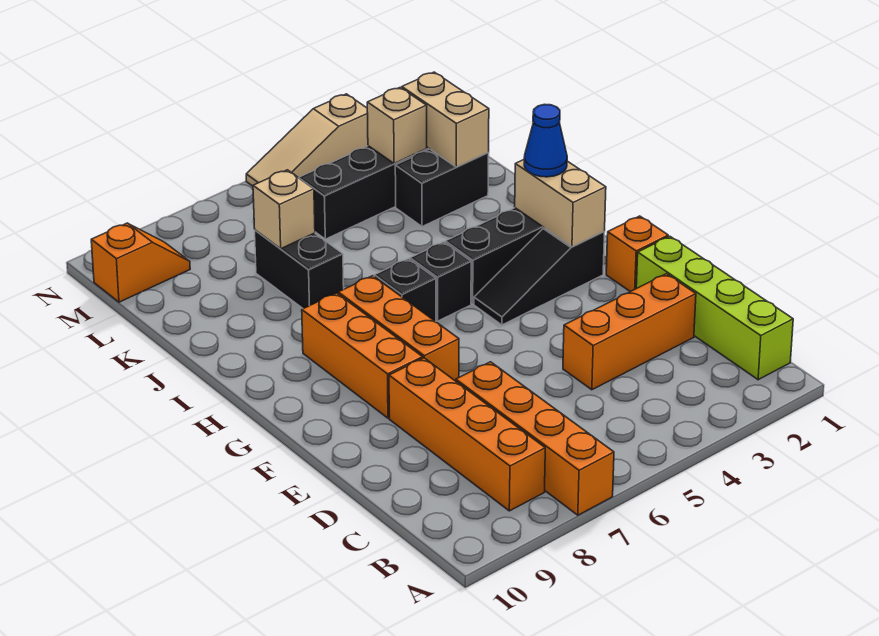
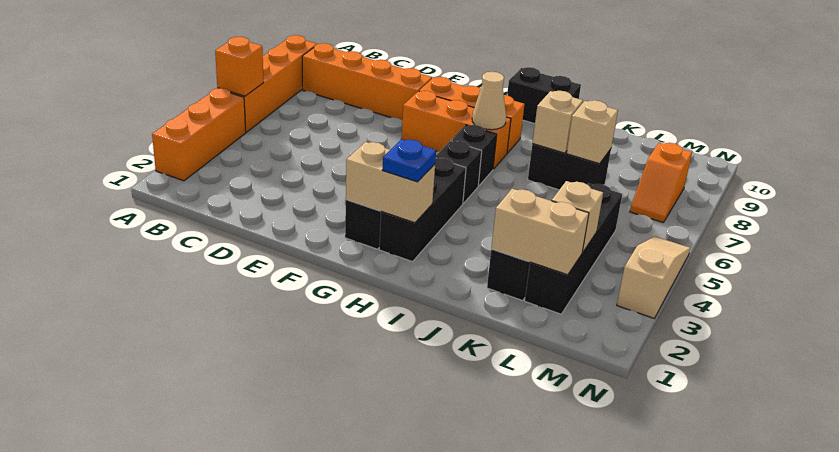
orange brick A7:D7 level 1 -> orange brick A5:A8 level 1
lime brick B1:E1 level 1 -> none
orange brick D2:D4 level 1 -> orange brick A2:A4 level 1
orange brick F1 level 1 -> orange brick A5 level 2
blue cone H2 level 3 -> blue plate H2 level 3
none -> tan cone H7 level 2
none -> black brick H10:I10 level 1
none -> tan brick J7 level 2
orange slope M9:M10 level 1 top 10 -> orange slope M7:M8 level 1 top 8

